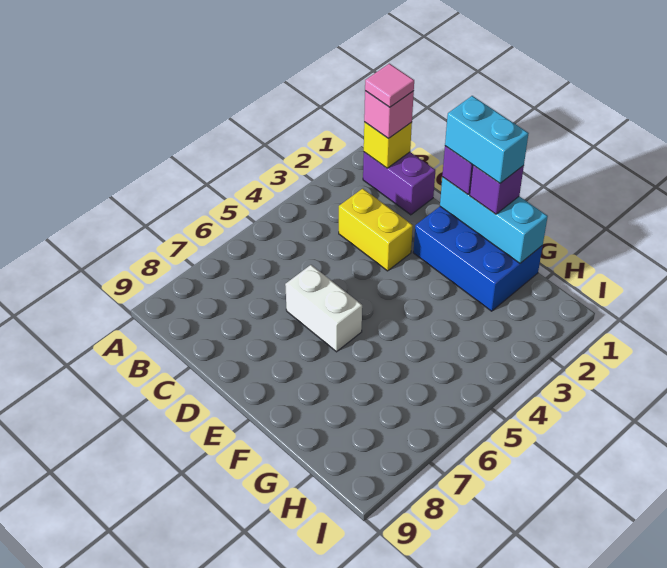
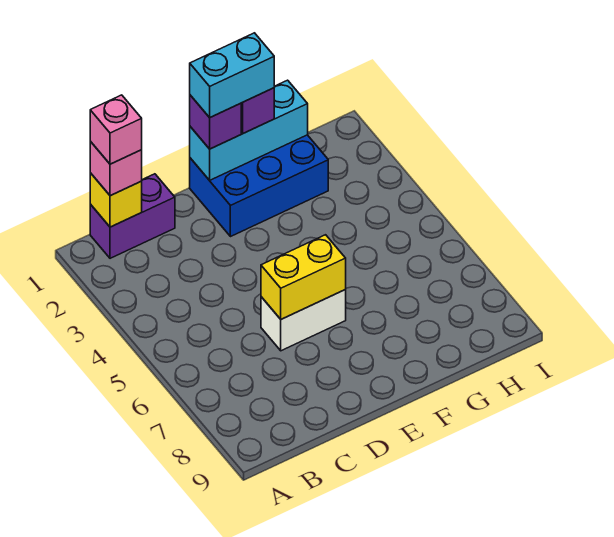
pink tile B1 level 4 -> pink brick B1 level 4
yellow brick C3:D3 level 1 -> yellow brick D6:E6 level 2

